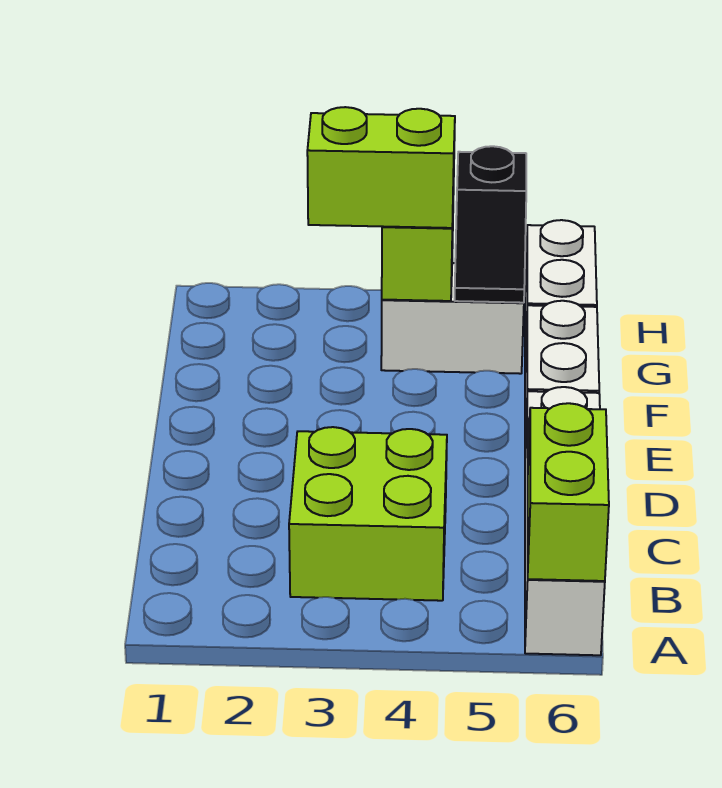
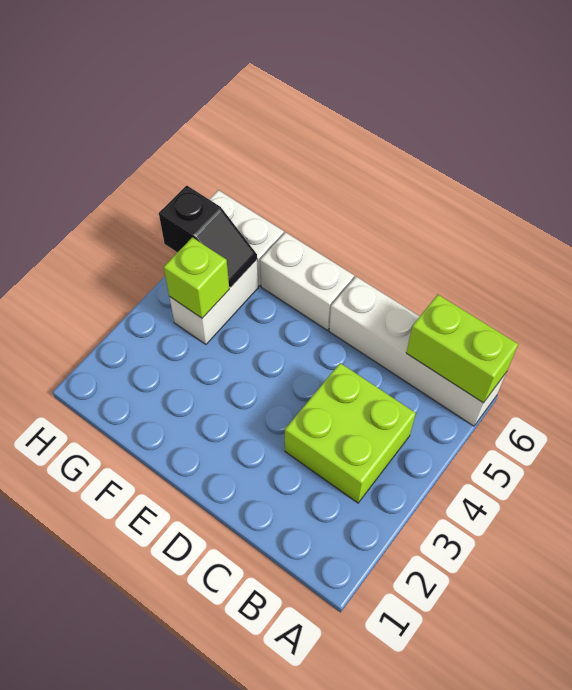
lime brick G3:G4 level 3 -> none

